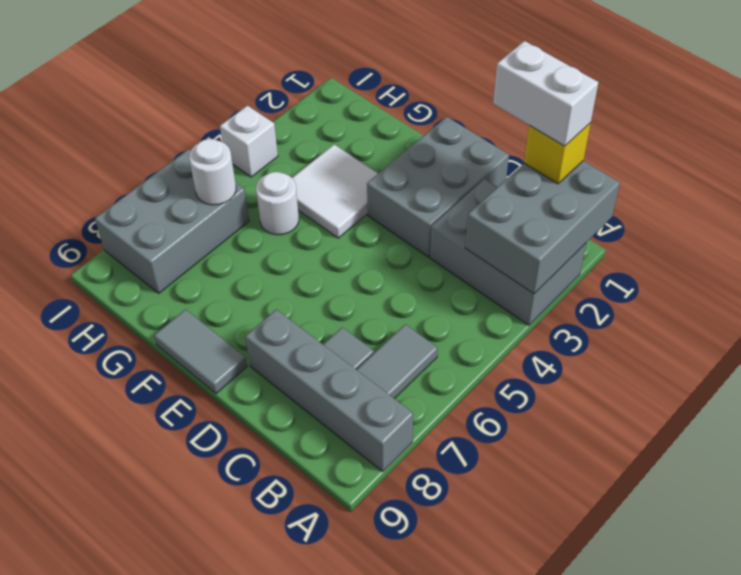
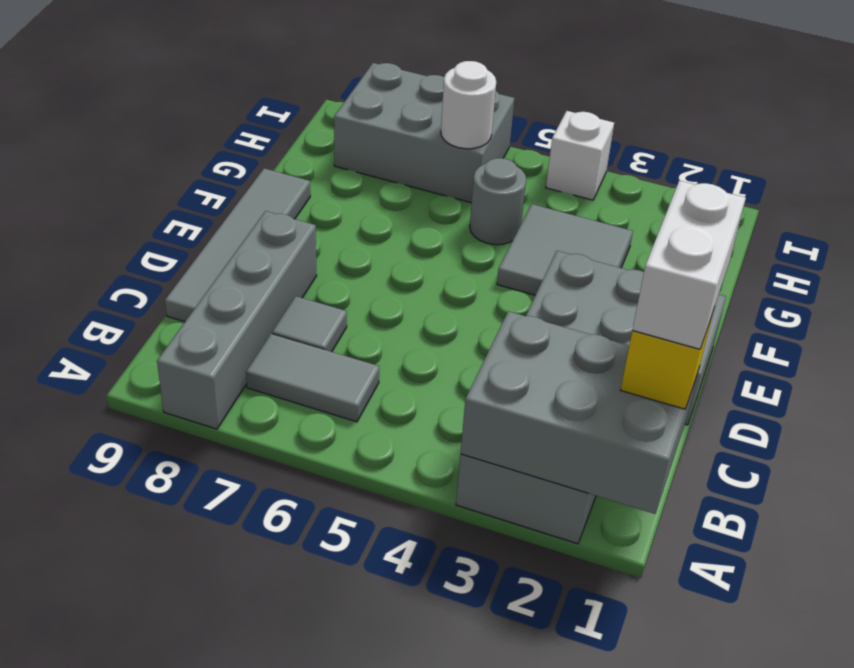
grey tile E9:F9 level 1 -> grey tile C9:F9 level 1
white tile F3:G4 level 1 -> grey tile F3:G4 level 1
white round brick G5 level 1 -> grey round brick G5 level 1

